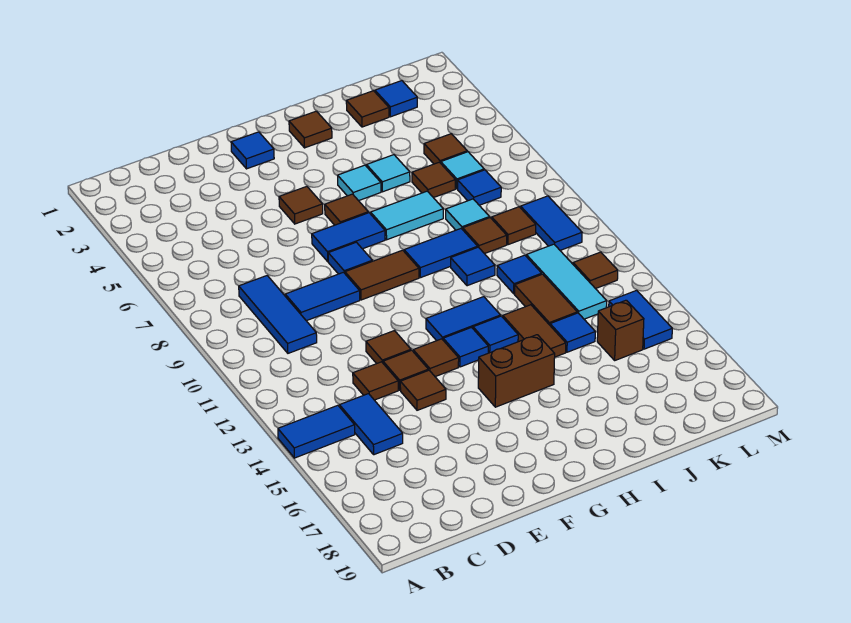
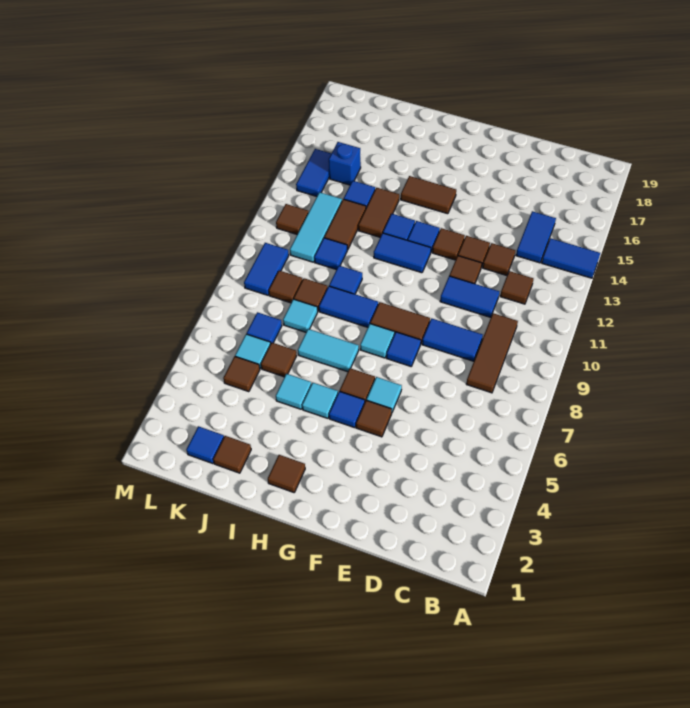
blue tile C8:C10 level 1 -> brown tile C8:C10 level 1
brown tile E14 level 1 -> brown tile C12 level 1
blue tile F2 level 1 -> blue tile G5 level 1
none -> cyan tile F6 level 1
blue tile F7:G7 level 1 -> blue tile D11:E11 level 1
none -> cyan tile G8 level 1
brown brick G15:H15 level 1 -> brown tile G15:H15 level 1
brown brick K15 level 1 -> blue brick K15 level 1

